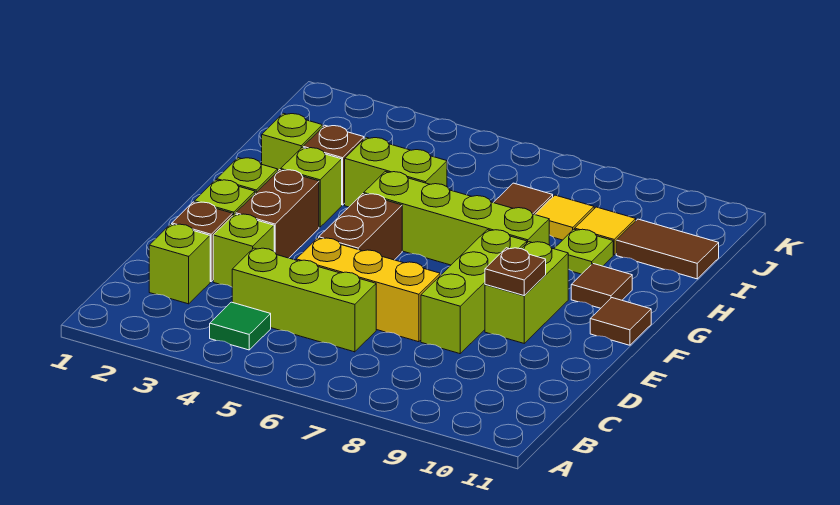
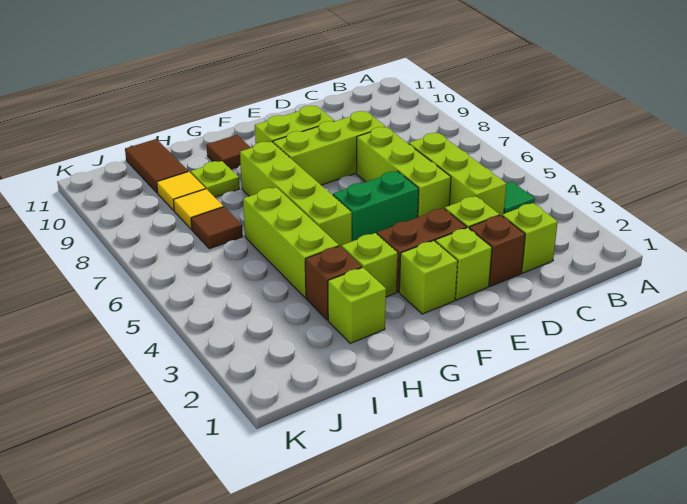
yellow brick D5:D7 level 1 -> lime brick D5:D7 level 1
brown brick E5:F5 level 1 -> green brick E5:F5 level 1
brown plate E9 level 2 -> none
brown tile F11 level 1 -> none
lime brick H4:H5 level 1 -> lime brick H4:H6 level 1

